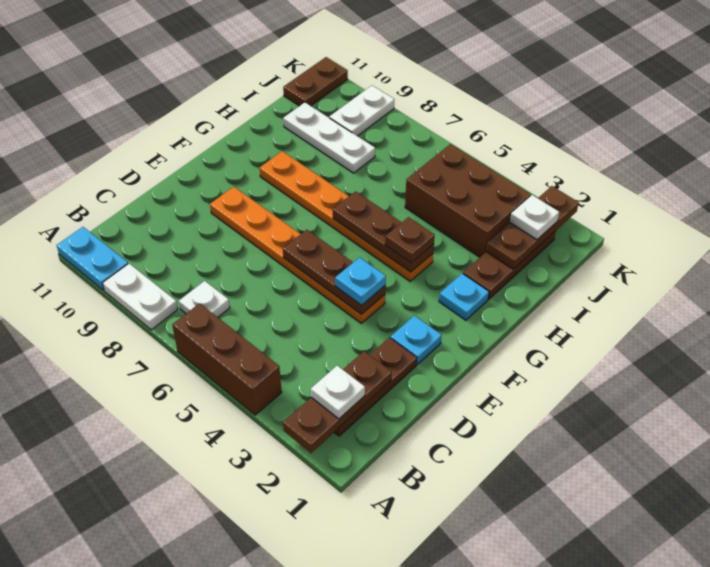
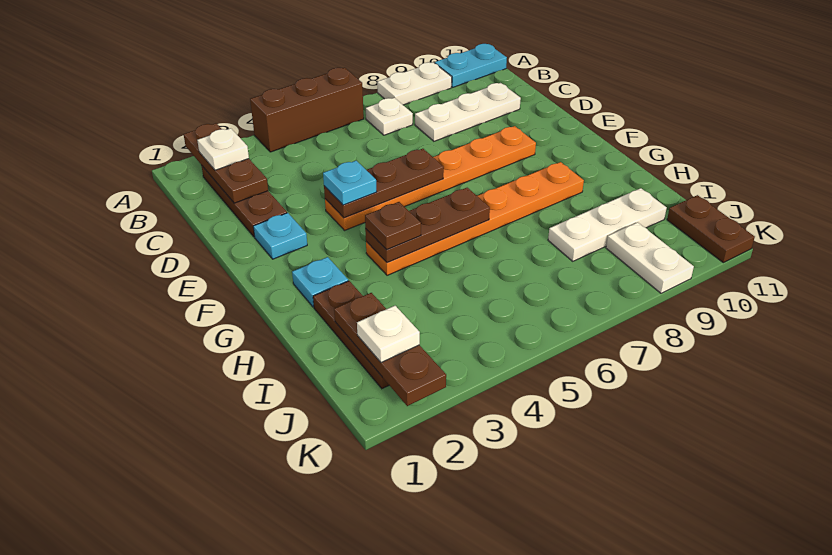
none -> white plate C8:C10 level 1
brown brick I3:J5 level 1 -> none

